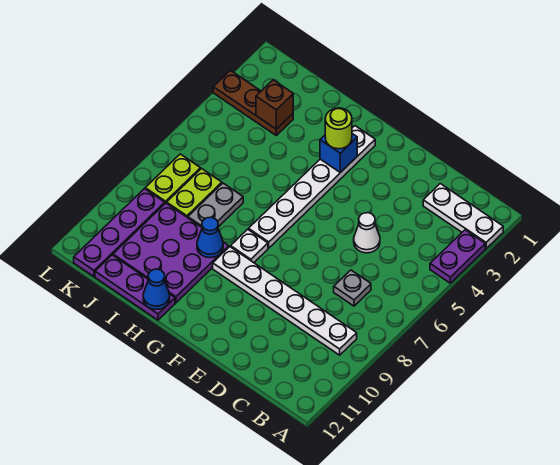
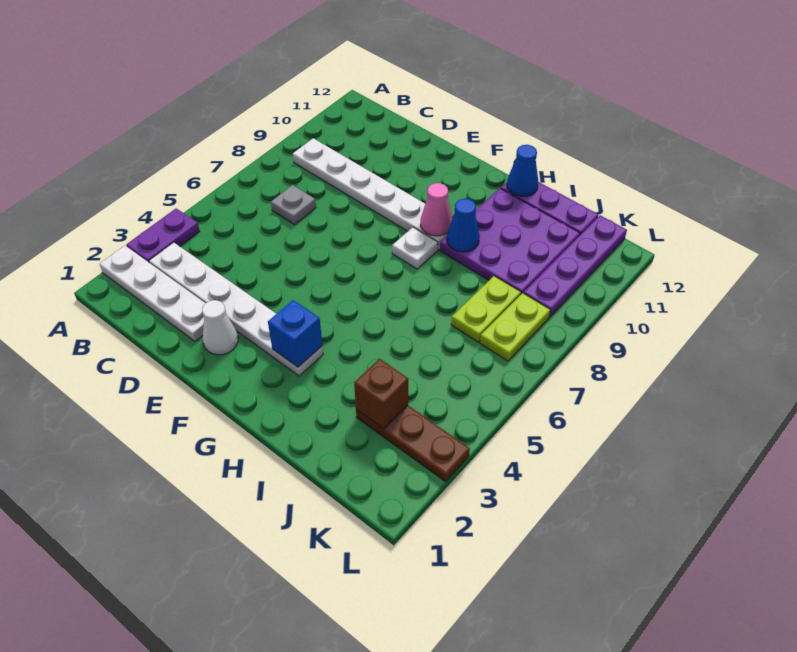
white plate A2:C2 level 1 -> white plate A2:D2 level 1
white cone D5 level 1 -> white cone E2 level 1
white plate G2:G7 level 1 -> white plate B3:G3 level 1
lime round brick G3 level 3 -> none
none -> pink cone G9 level 2
grey plate I7:I8 level 1 -> none

